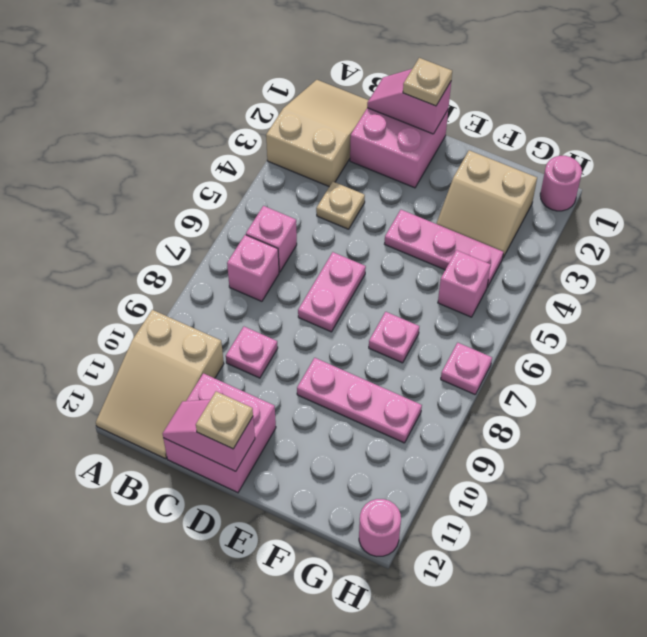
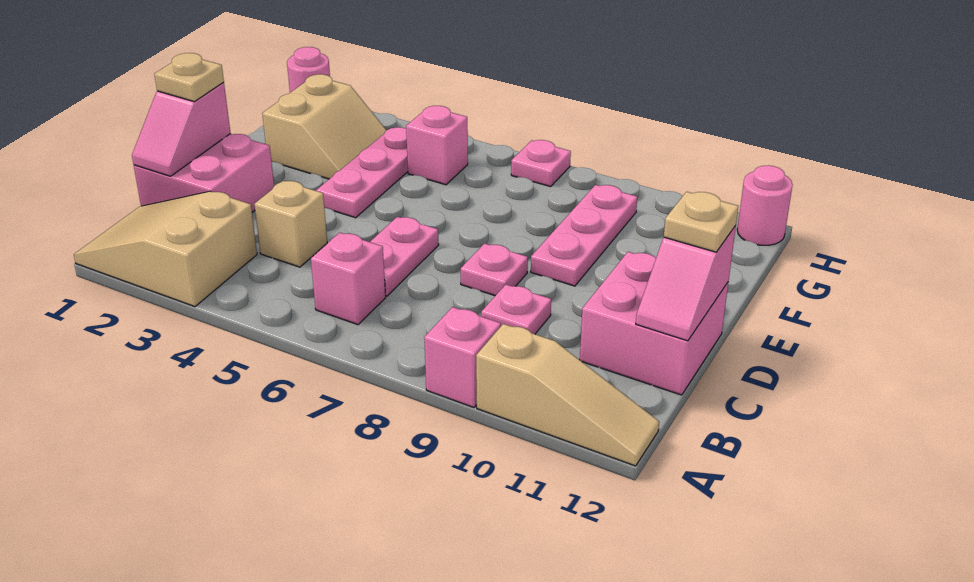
tan slope A10:B12 level 1 top 10 -> tan slope A10:A12 level 1 top 10
pink brick B7 level 1 -> pink brick A9 level 1
tan plate C4 level 1 -> tan brick C4 level 1
pink plate D6:D7 level 1 -> pink plate C6:D6 level 1
pink plate F7 level 1 -> pink plate D8 level 1

